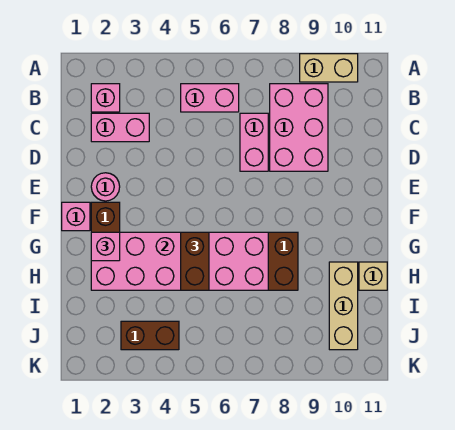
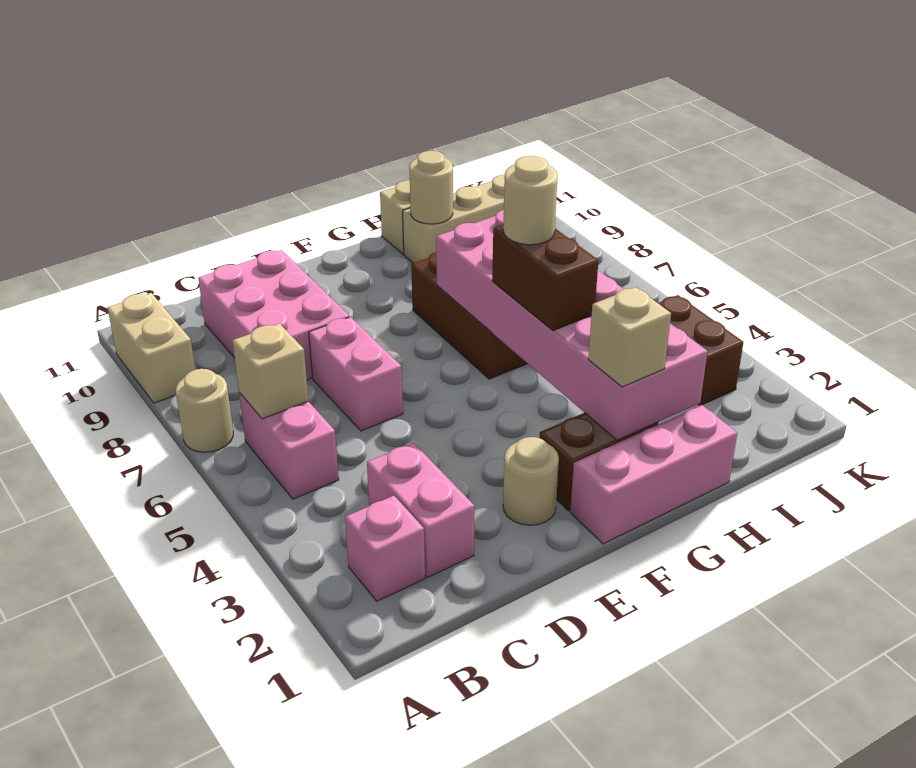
none -> tan round brick A7 level 1
none -> tan brick B6 level 2
pink brick B8:D9 level 1 -> pink brick C8:D10 level 1
pink brick C7:D7 level 1 -> pink brick D6:D7 level 1
pink round brick E2 level 1 -> tan round brick E2 level 1
pink brick F1 level 1 -> pink brick F1:H1 level 1
pink brick G2 level 3 -> tan brick G2 level 3
brown brick G5:H5 level 3 -> brown brick G4:G5 level 3
none -> tan round brick G5 level 4
none -> tan round brick H10 level 2

